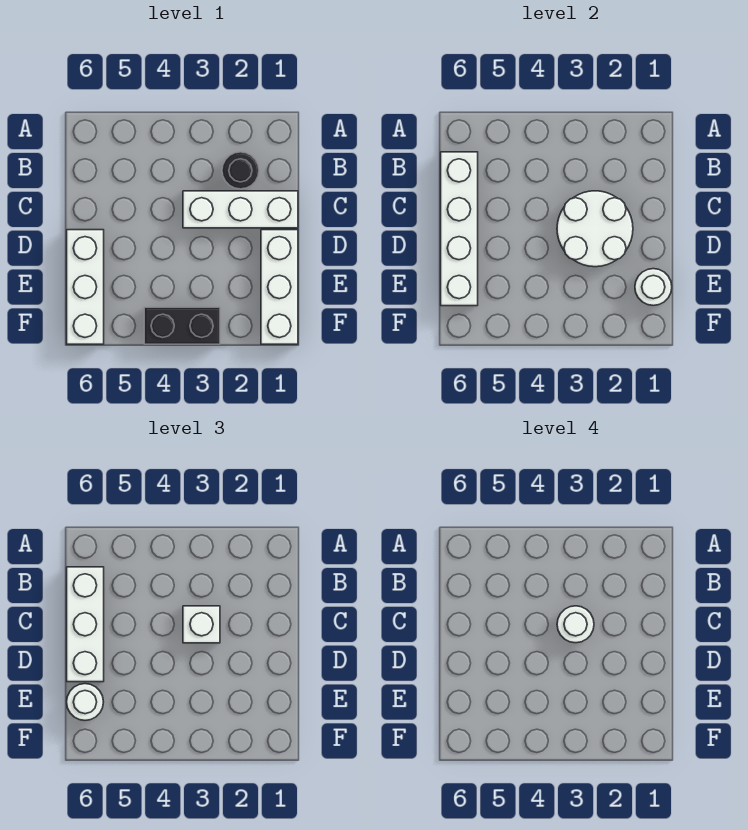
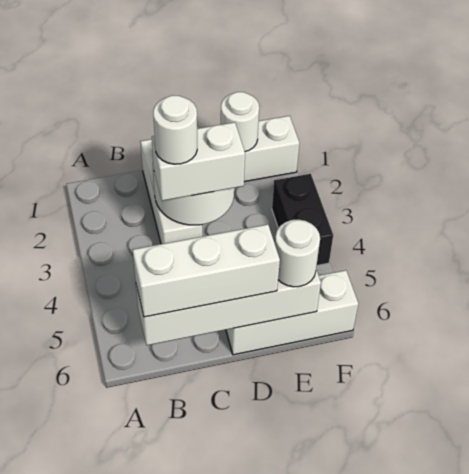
black round brick B2 level 1 -> none
white brick C3 level 3 -> white brick C3:D3 level 3

